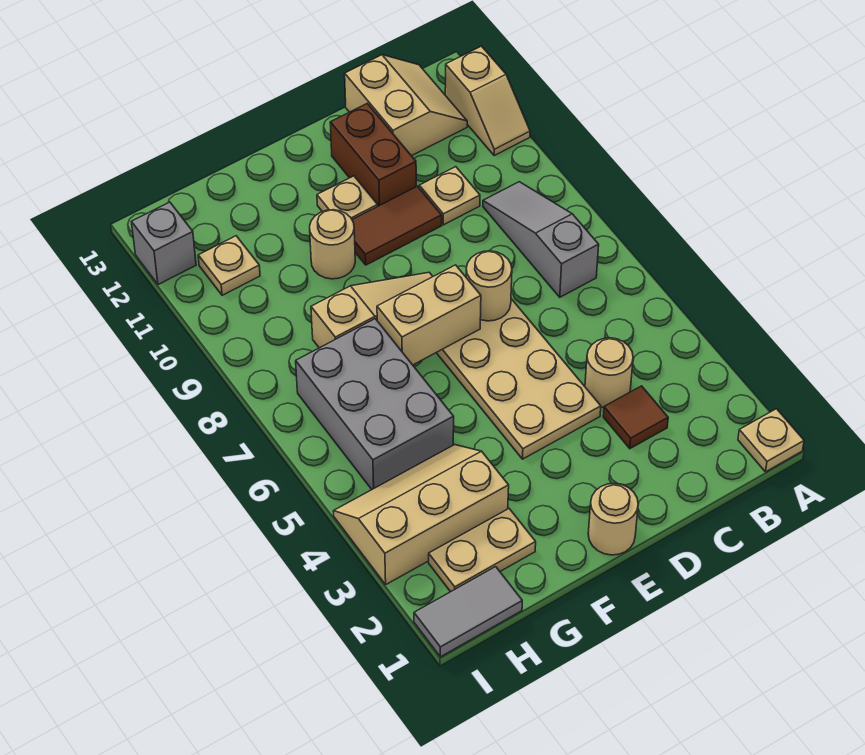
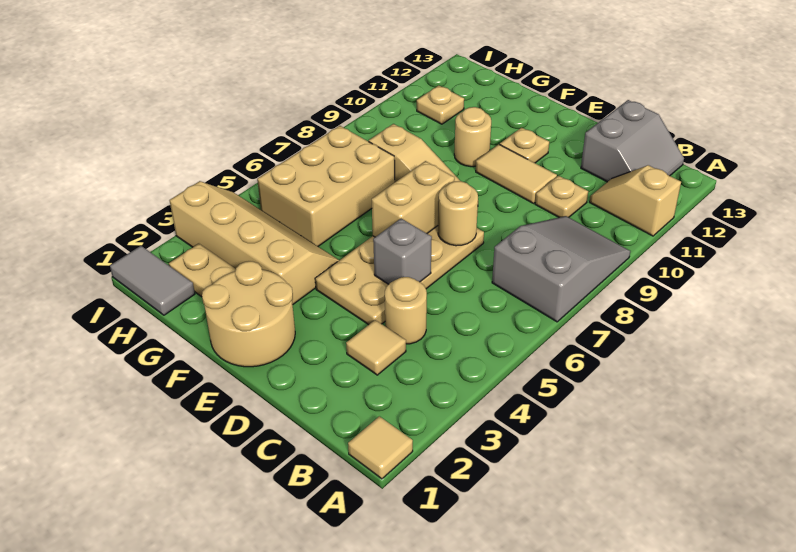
tan plate A1 level 1 -> tan tile A1 level 1
tan slope A11:A12 level 1 top 12 -> tan slope A11:B11 level 1 top A
grey slope B7:B9 level 1 top 7 -> grey slope A7:B9 level 1 top 7
tan slope B12:C13 level 1 top C -> grey slope B12:C13 level 1 top C
brown tile C3 level 1 -> tan tile C3 level 1
brown tile D10:E10 level 1 -> tan tile D10:E10 level 1
brown brick D11:D12 level 1 -> none
tan round brick E1 level 1 -> tan round brick E1:F2 level 1
tan brick E7:F7 level 2 -> tan brick E6:E7 level 2
tan slope G3:I4 level 1 top 3 -> tan slope F3:I4 level 1 top 3
grey brick G5:H7 level 1 -> tan brick G5:H7 level 1
grey brick I12 level 1 -> grey brick D5 level 2

